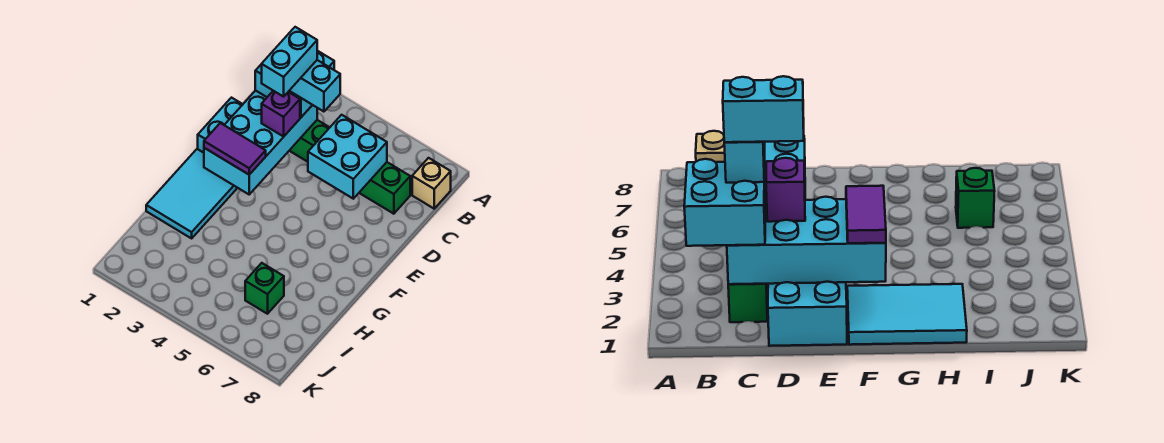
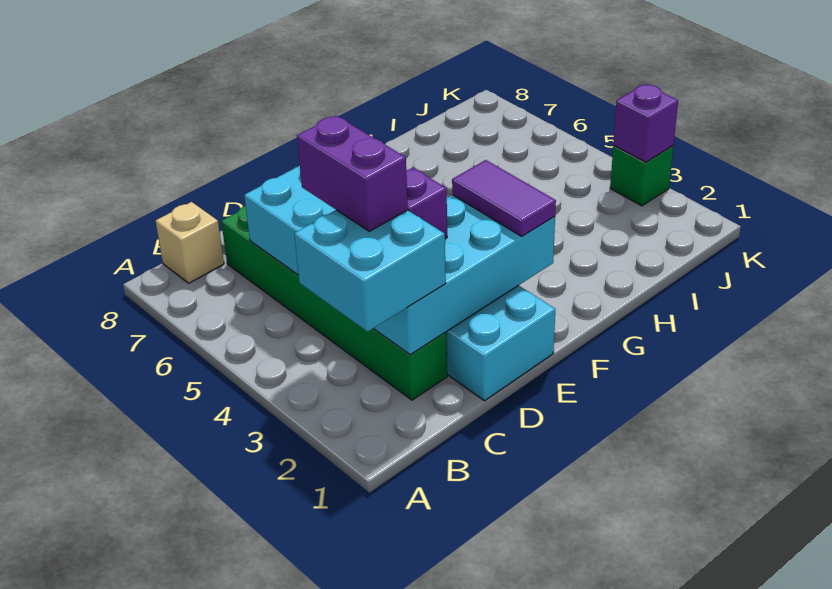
cyan brick C3:C4 level 4 -> purple brick C3:C4 level 4
cyan brick C3:D3 level 5 -> none
cyan tile F1:H2 level 1 -> none
green brick I6 level 1 -> green brick K3 level 1
none -> purple brick K3 level 2

